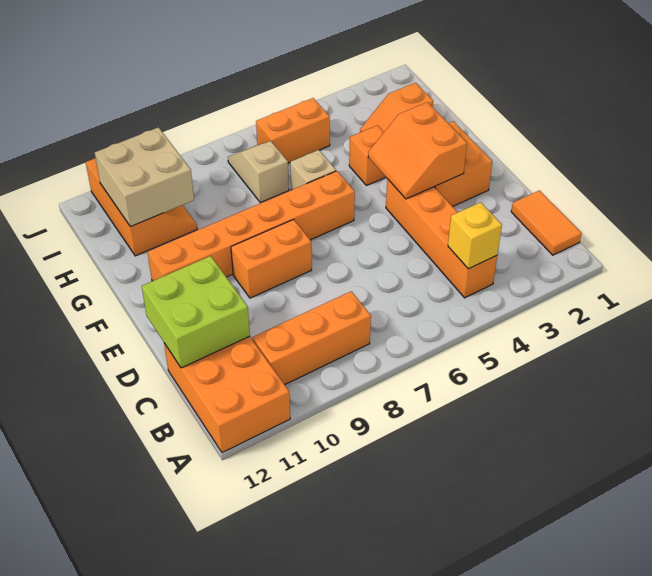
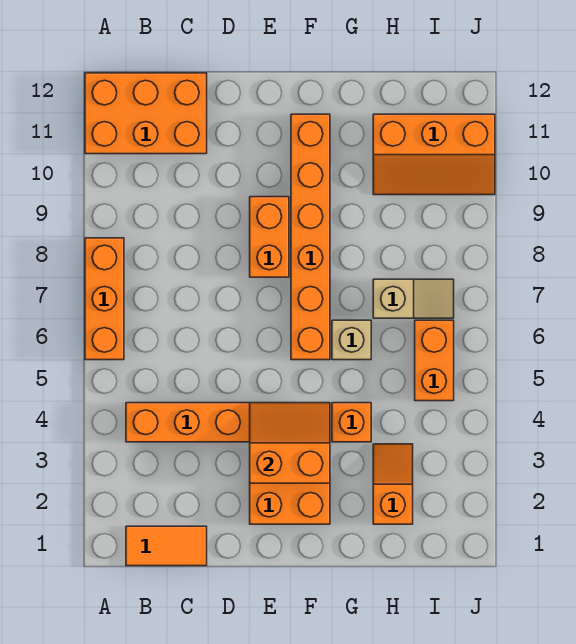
yellow brick B4 level 2 -> none
orange brick B8:B10 level 1 -> orange brick A6:A8 level 1
lime brick C11:D12 level 2 -> none
tan brick H10:I11 level 2 -> none

